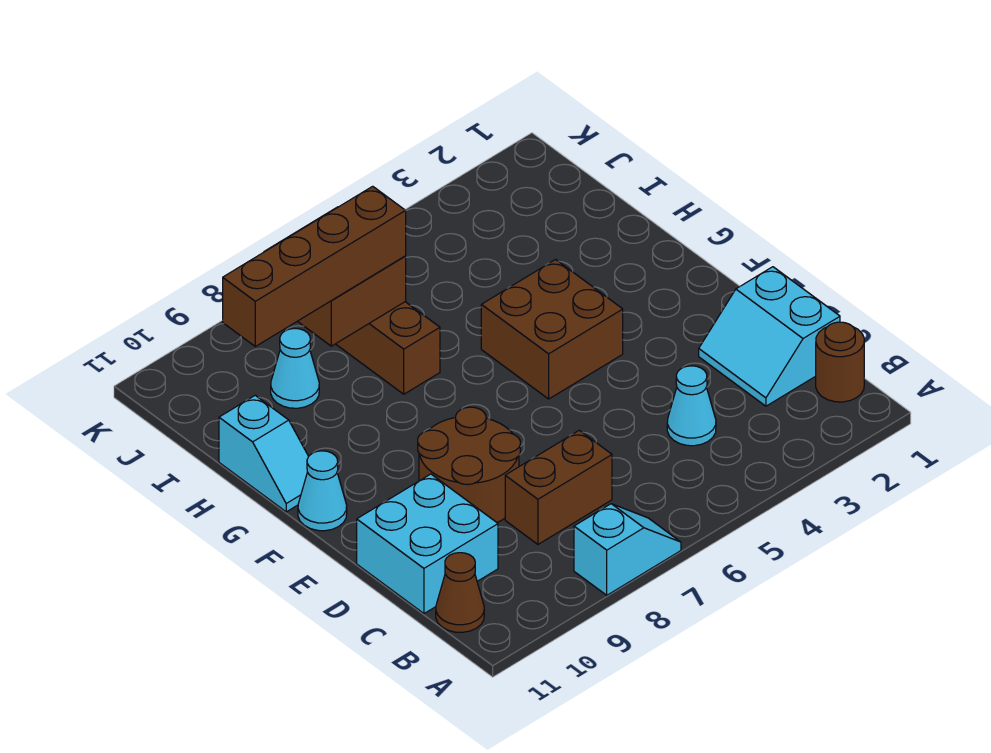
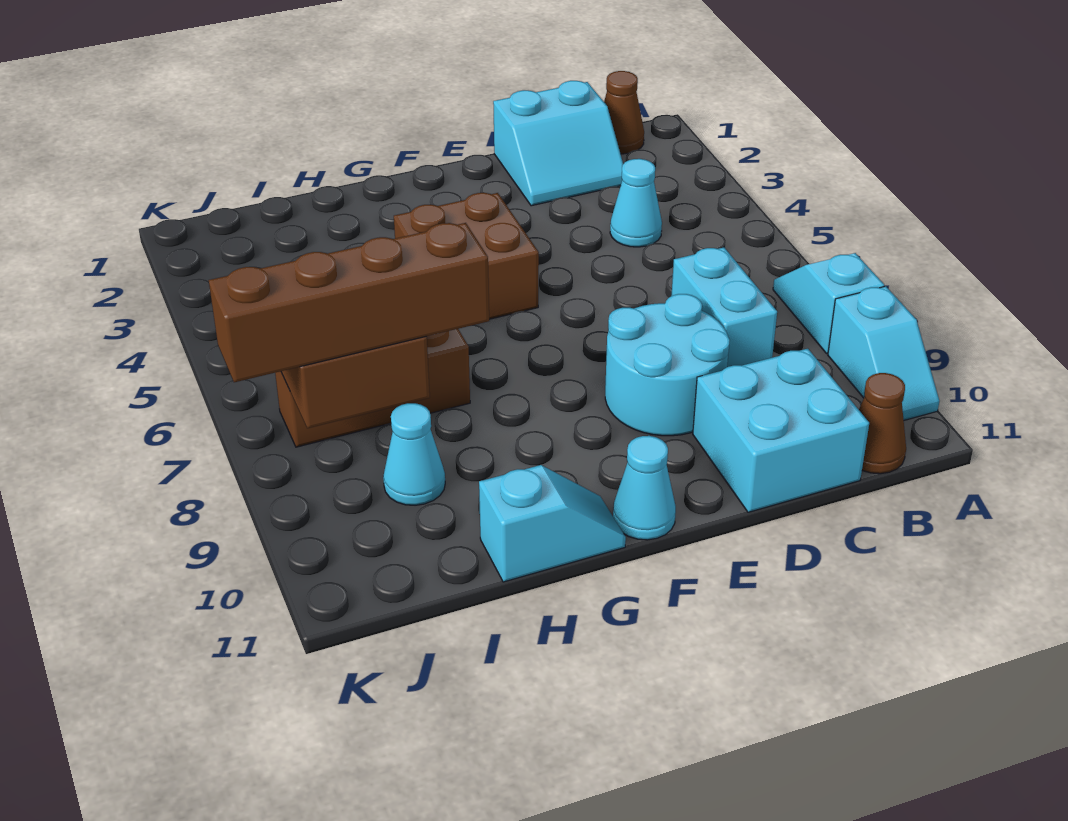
none -> cyan slope A9:A10 level 1 top 9
brown round brick B1 level 1 -> brown cone B1 level 1
brown brick C7:C8 level 1 -> cyan brick C7:C8 level 1
brown round brick D8:E9 level 1 -> cyan round brick D8:E9 level 1
brown brick I7:I10 level 3 -> brown brick H8:K8 level 3

